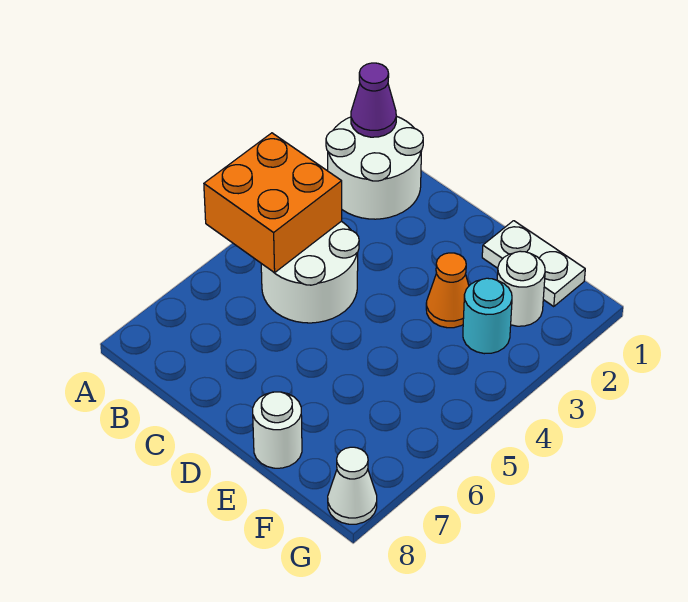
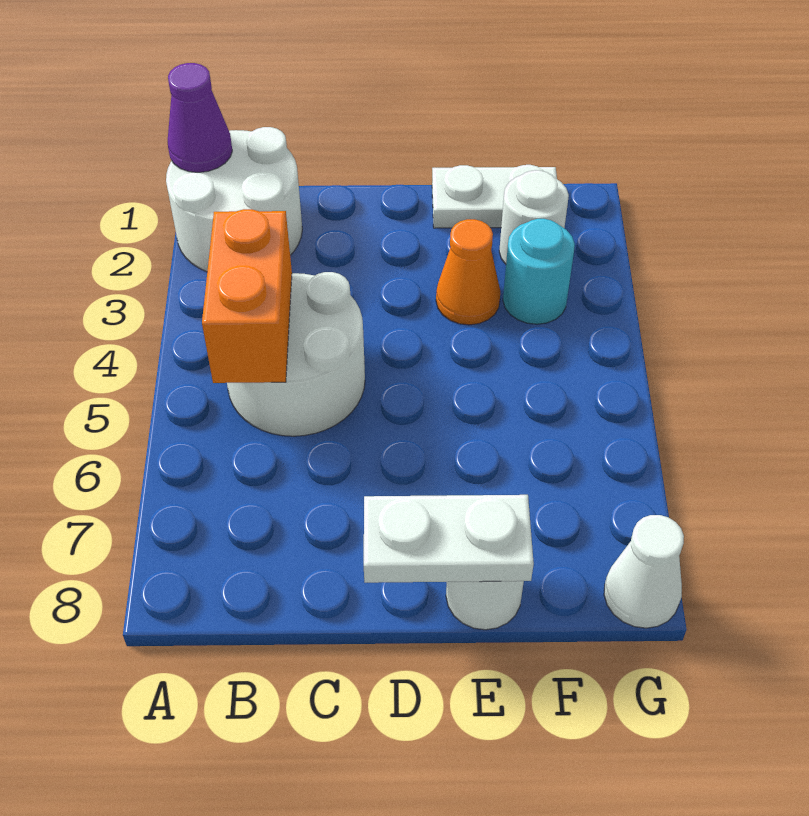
orange brick A4:B5 level 2 -> orange brick B4:B5 level 2
none -> white plate D8:E8 level 2

